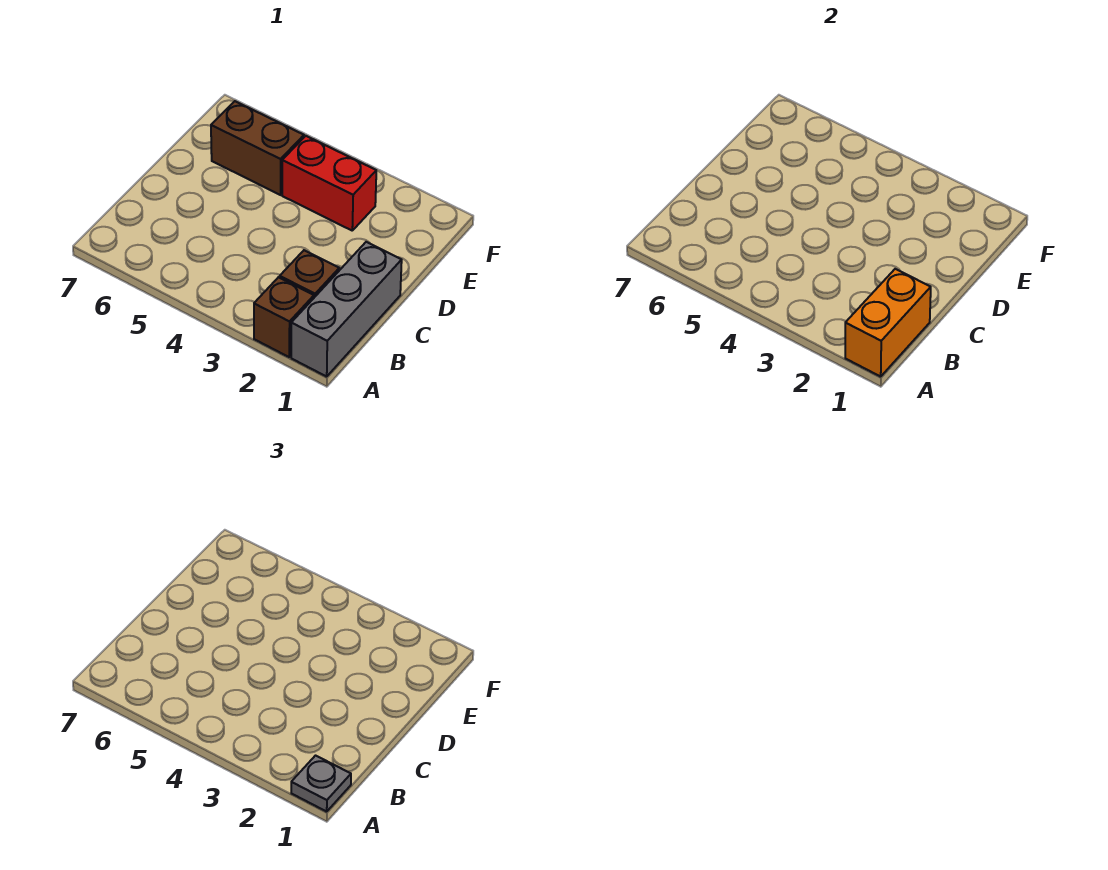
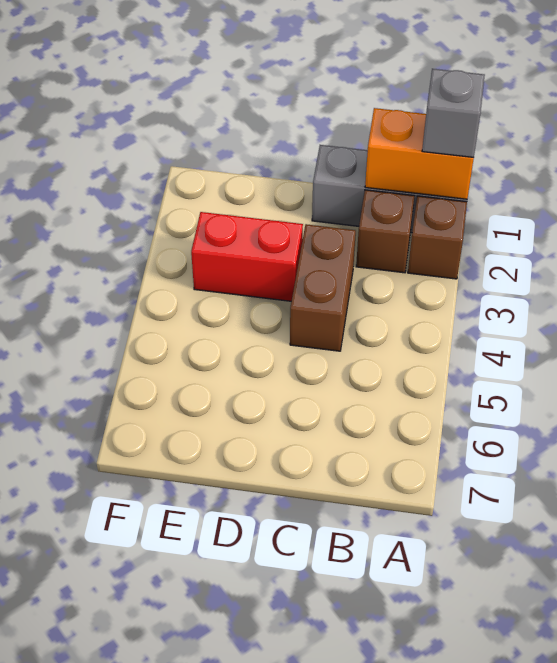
grey plate A1 level 3 -> grey brick A1 level 3
red brick E3:E4 level 1 -> red brick D3:E3 level 1
brown brick E5:E6 level 1 -> brown brick C3:C4 level 1

